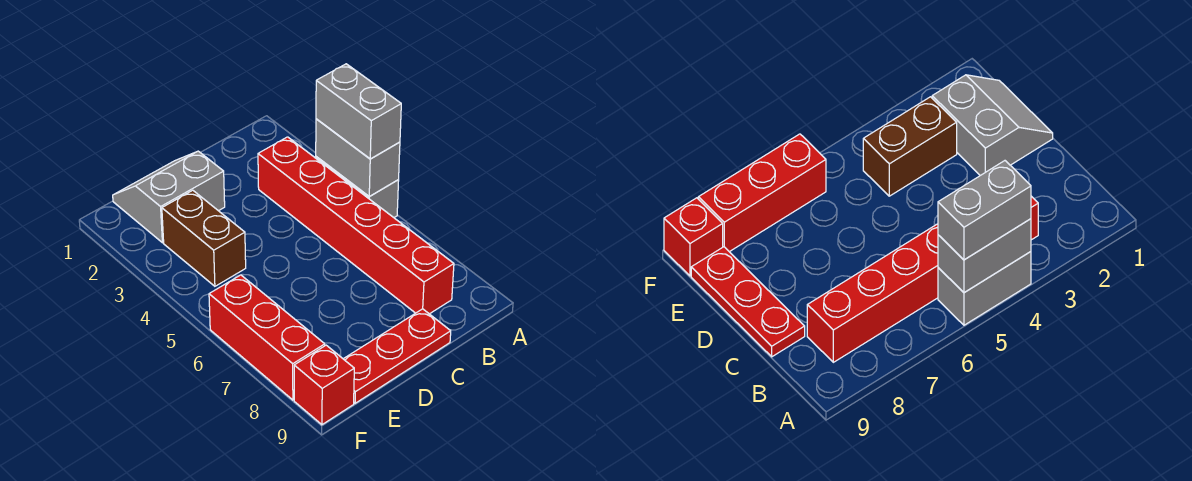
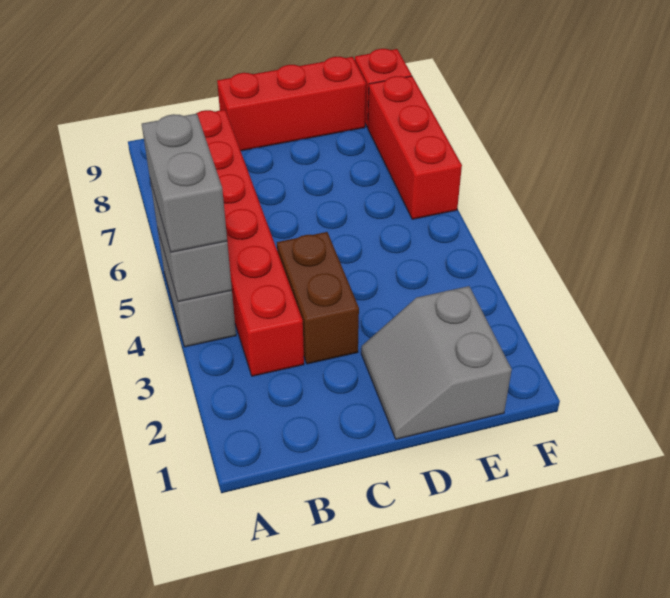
red plate C9:E9 level 1 -> red brick C9:E9 level 1
grey slope D1:E2 level 1 top 2 -> grey slope D1:E2 level 1 top E
brown brick E3:E4 level 1 -> brown brick C3:C4 level 1

